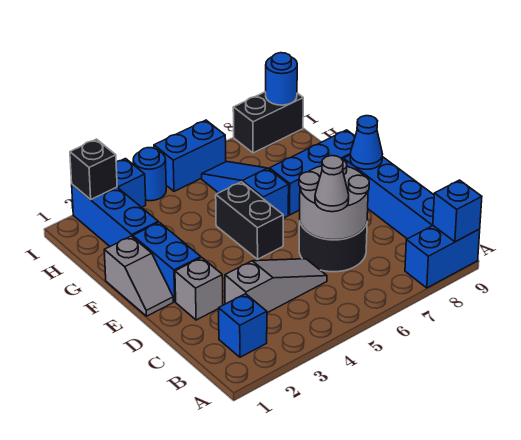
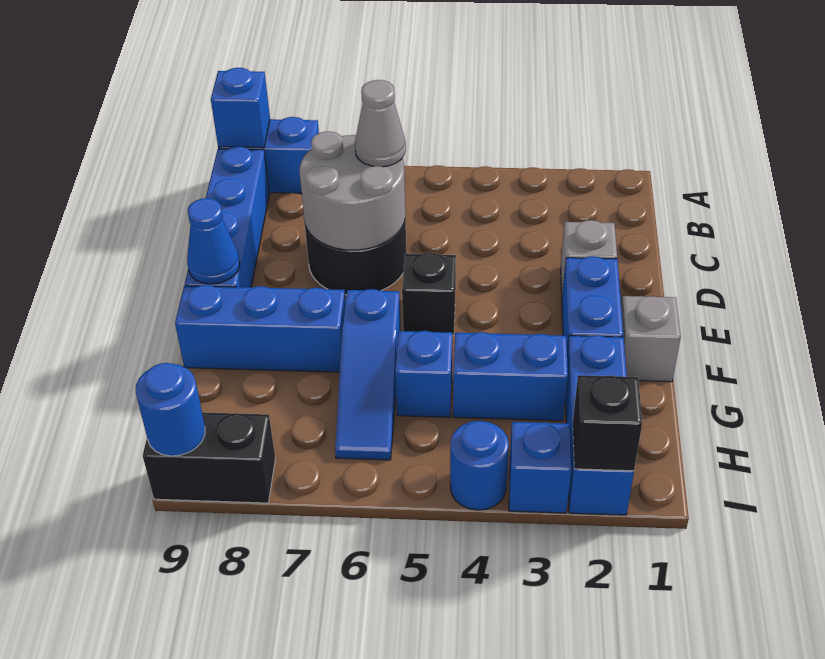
blue brick B2 level 1 -> blue brick G5 level 1
grey slope C3:C5 level 1 top 3 -> none
black brick E5:F5 level 1 -> black brick E5 level 1
blue brick I5:I6 level 1 -> blue brick G3:G4 level 1

